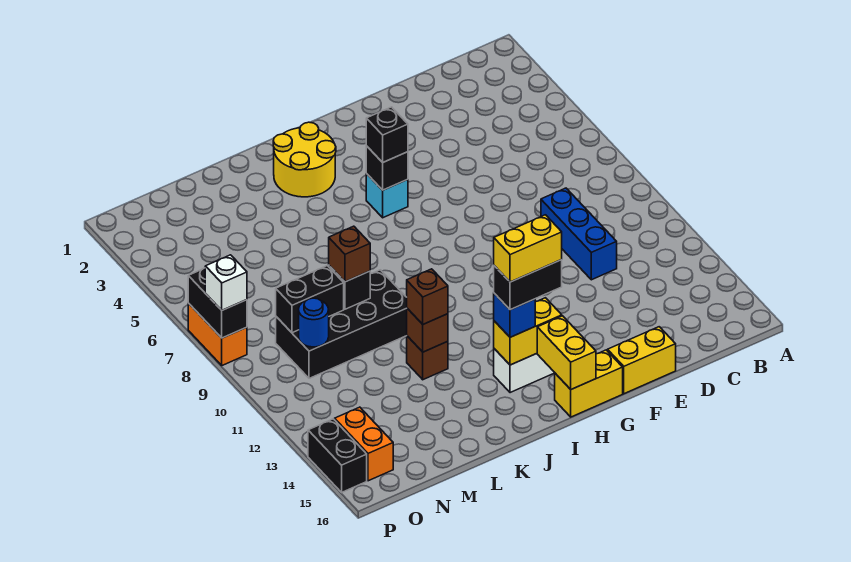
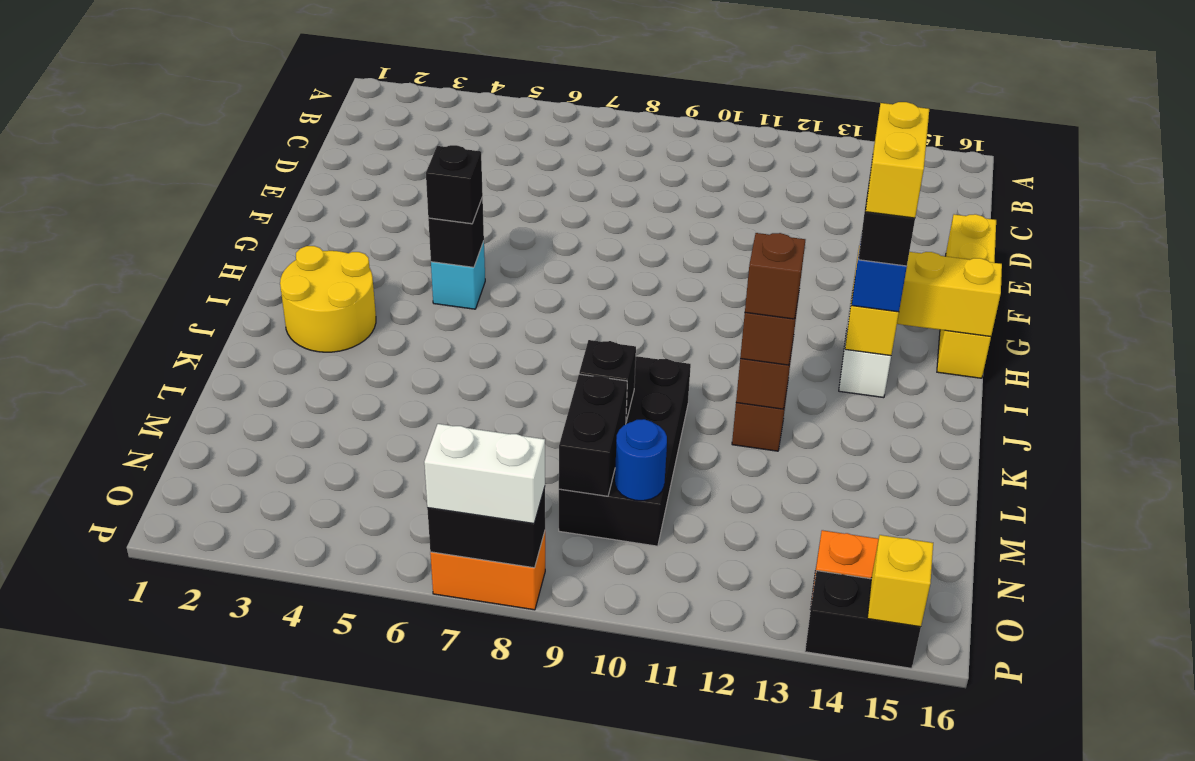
blue brick D9:D11 level 1 -> none
brown brick L9 level 3 -> brown brick K12 level 4
white brick P8 level 3 -> white brick P7:P8 level 3
none -> yellow brick P15 level 2

